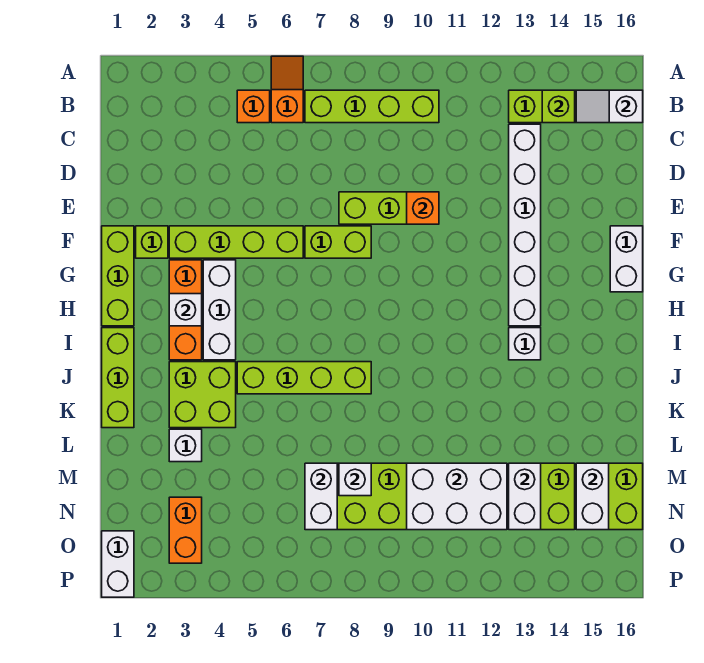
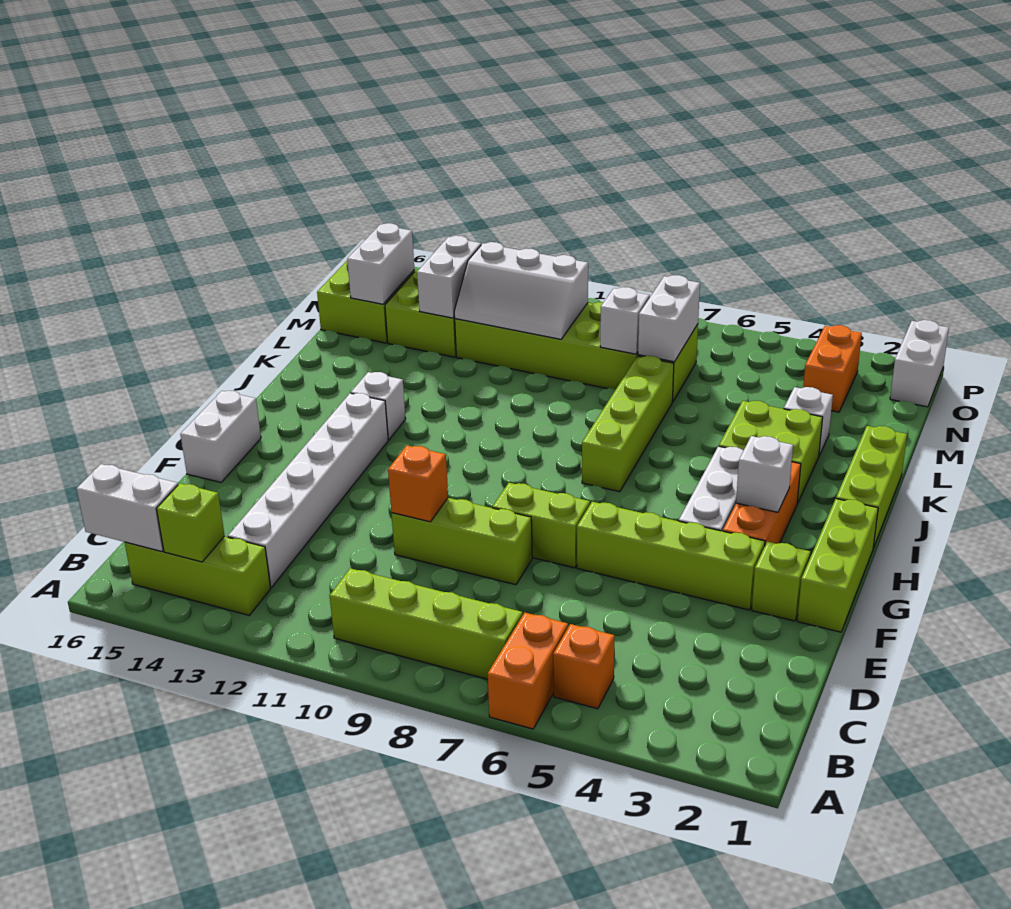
orange slope A6:B6 level 1 top B -> orange brick A6:B6 level 1
white slope B15:B16 level 2 top 16 -> white brick B15:B16 level 2
lime brick J5:J8 level 1 -> lime brick I7:L7 level 1
white brick M10:N12 level 2 -> white slope M10:N12 level 2 top N

